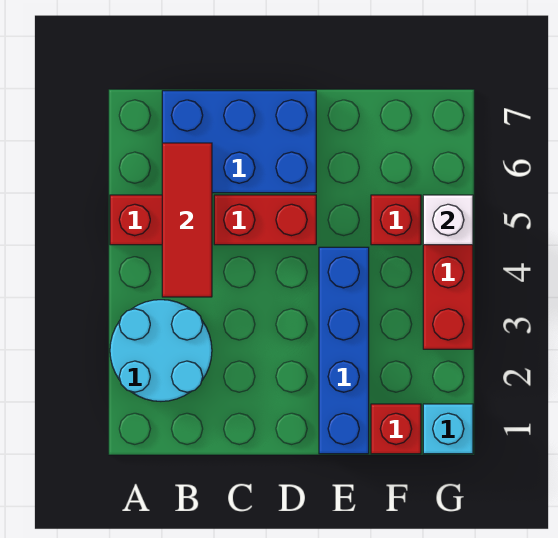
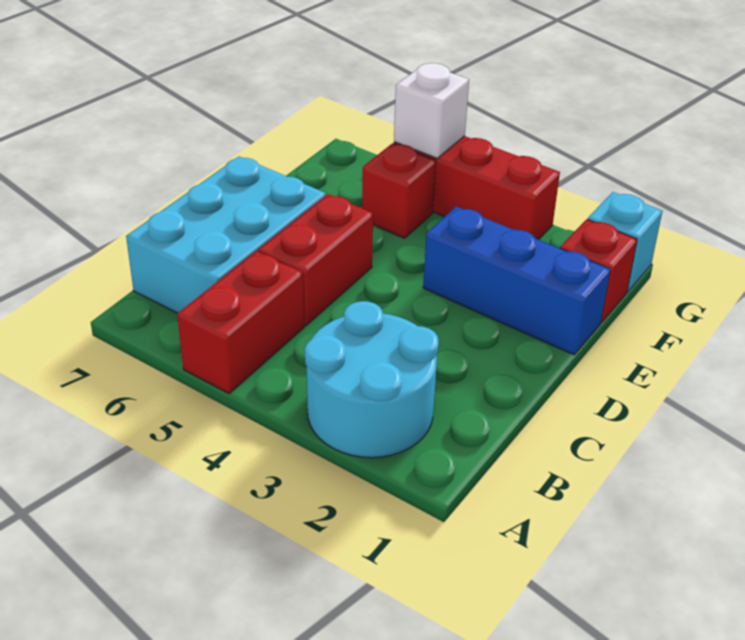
red tile B4:B6 level 2 -> none
blue brick B6:D7 level 1 -> cyan brick B6:D7 level 1
blue brick E1:E4 level 1 -> blue brick E1:E3 level 1

